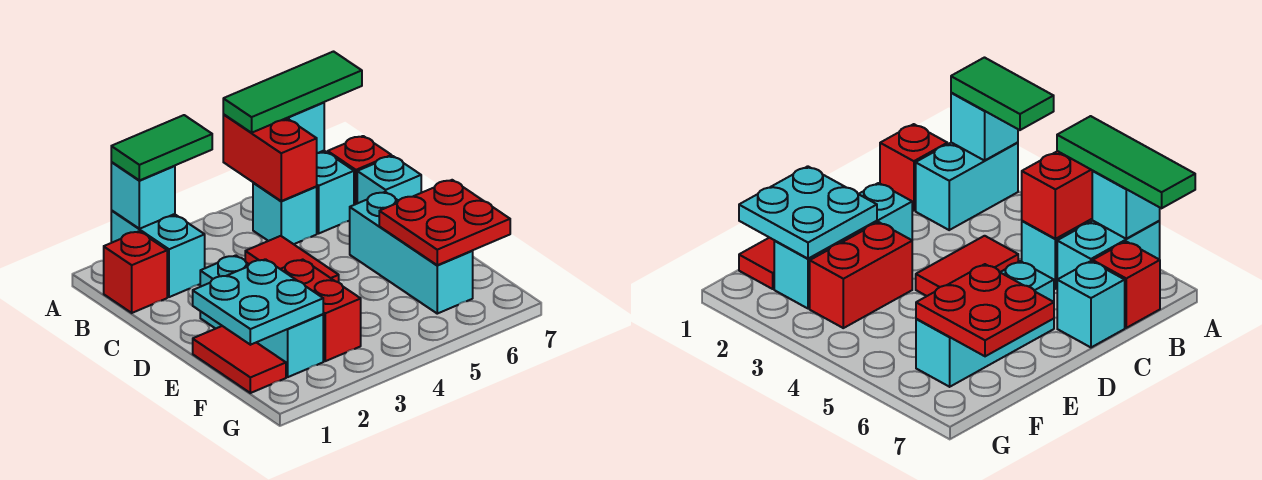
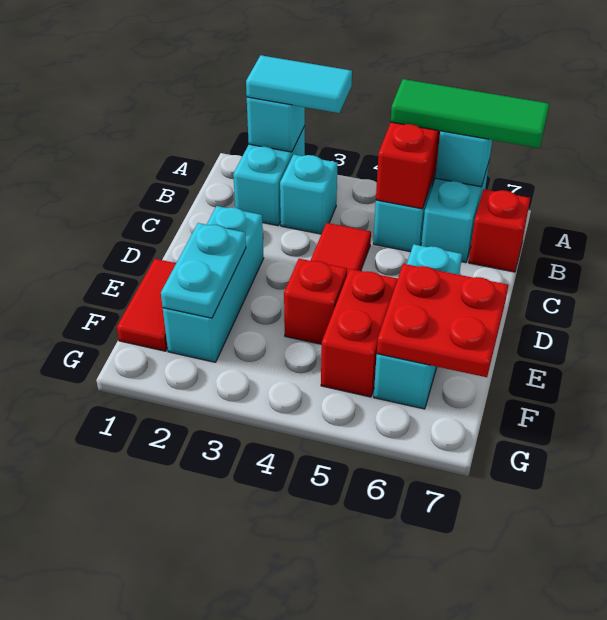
green tile A2:A3 level 3 -> cyan tile A2:A3 level 3
red brick B1 level 1 -> red brick E4 level 1
cyan brick C7 level 1 -> cyan brick B3 level 1
cyan plate E1:F2 level 2 -> cyan plate E2:F2 level 2
red brick E3:F3 level 1 -> red brick E5:F5 level 1

